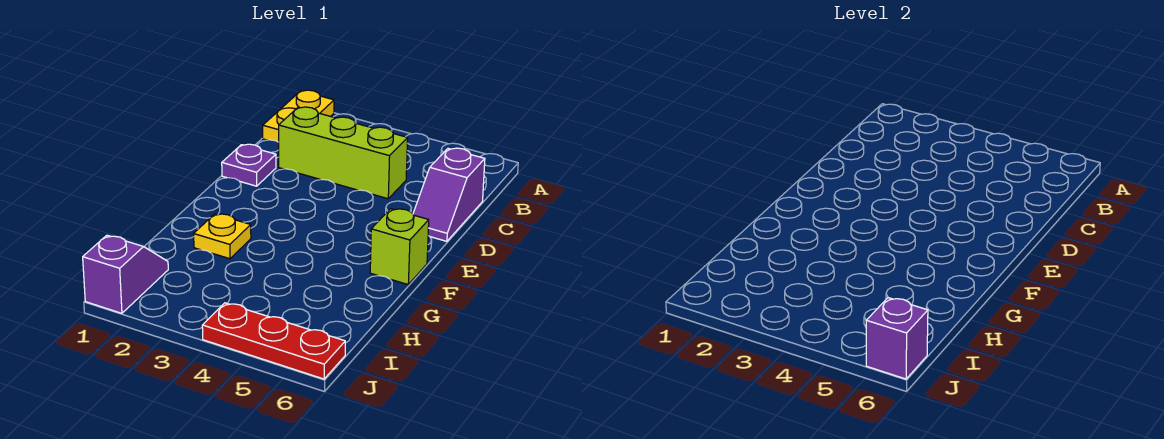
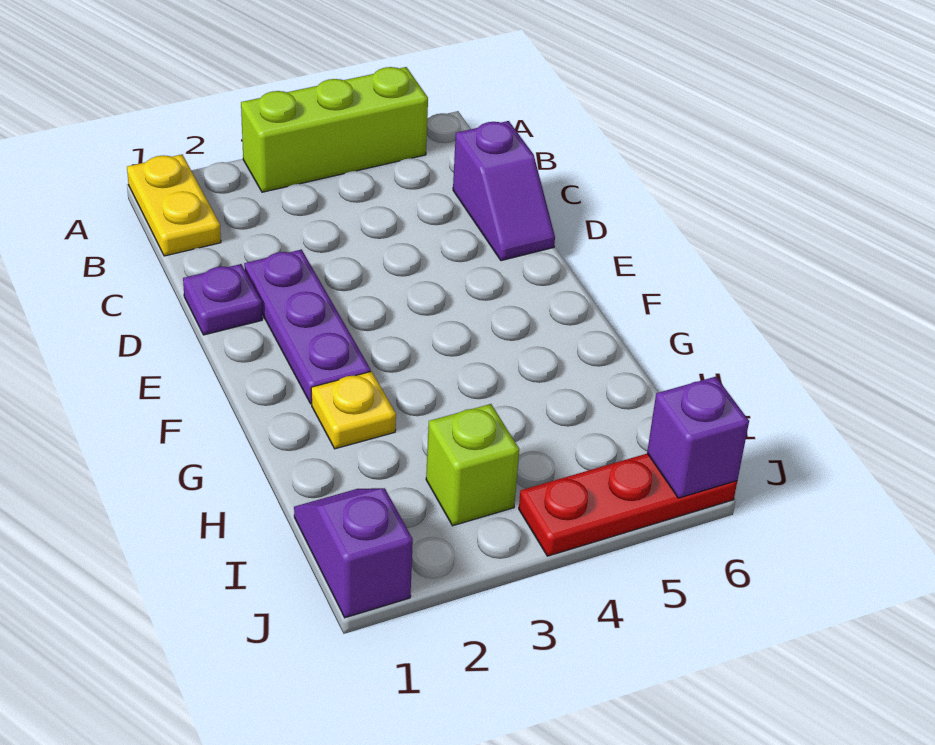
lime brick C2:C4 level 1 -> lime brick A3:A5 level 1
none -> purple plate D2:F2 level 1
lime brick F6 level 1 -> lime brick I3 level 1

